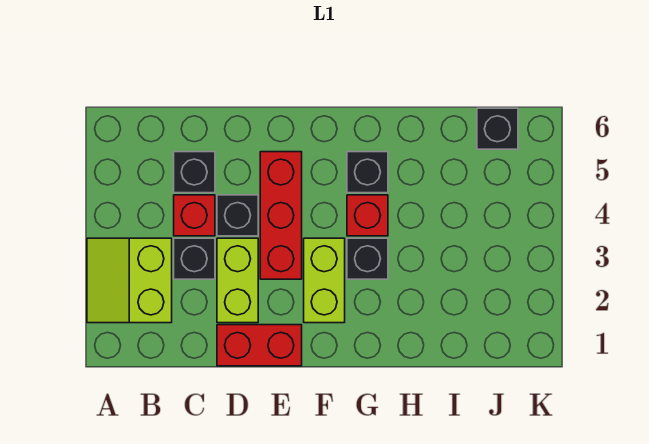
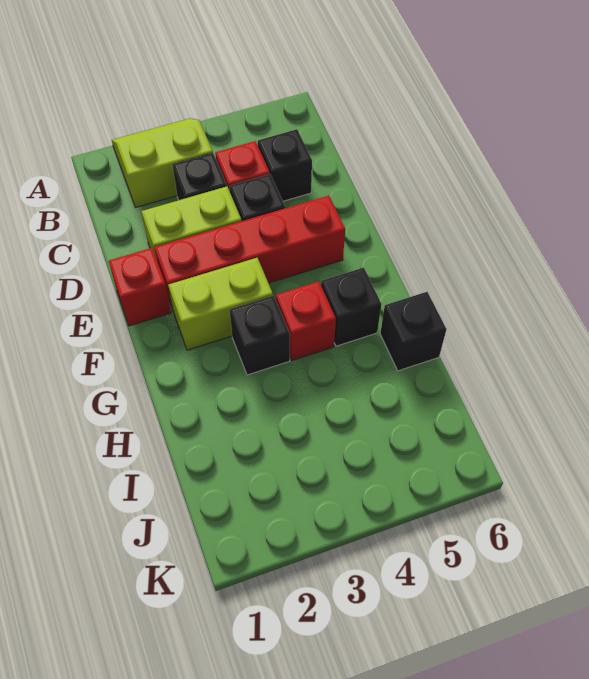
red brick D1:E1 level 1 -> red brick E1 level 1
red brick E3:E5 level 1 -> red brick E2:E5 level 1
black brick J6 level 1 -> black brick H6 level 1

